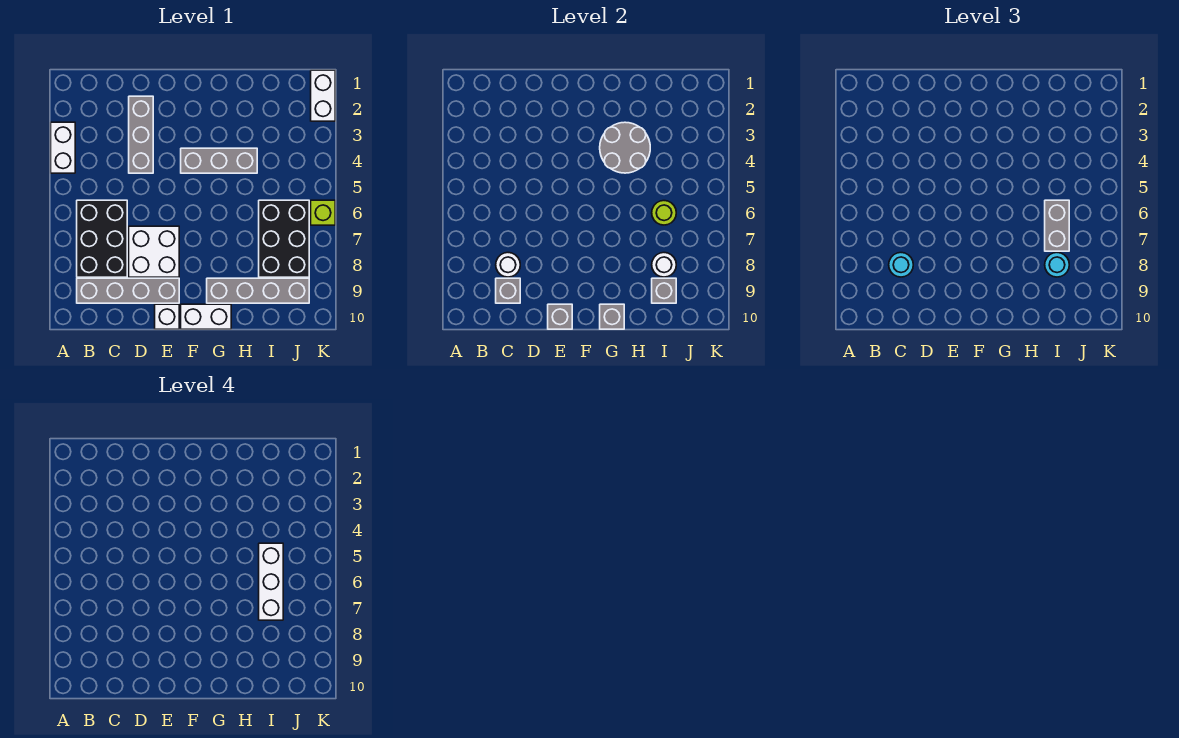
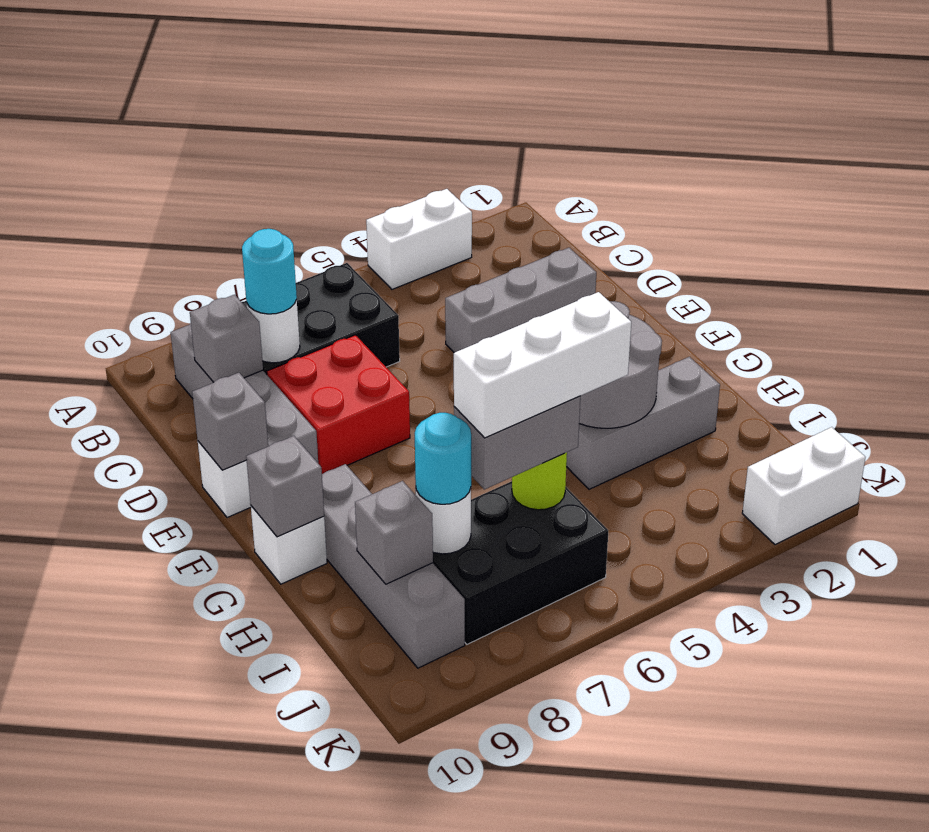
white brick D7:E8 level 1 -> red brick D7:E8 level 1
grey brick F4:H4 level 1 -> grey brick H2:H4 level 1
white brick F10:G10 level 1 -> white brick G10 level 1
lime brick K6 level 1 -> none

